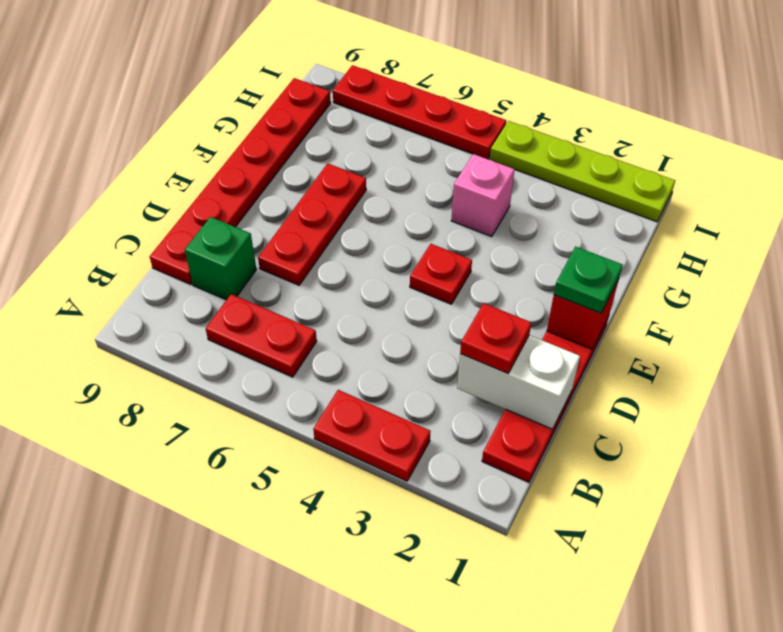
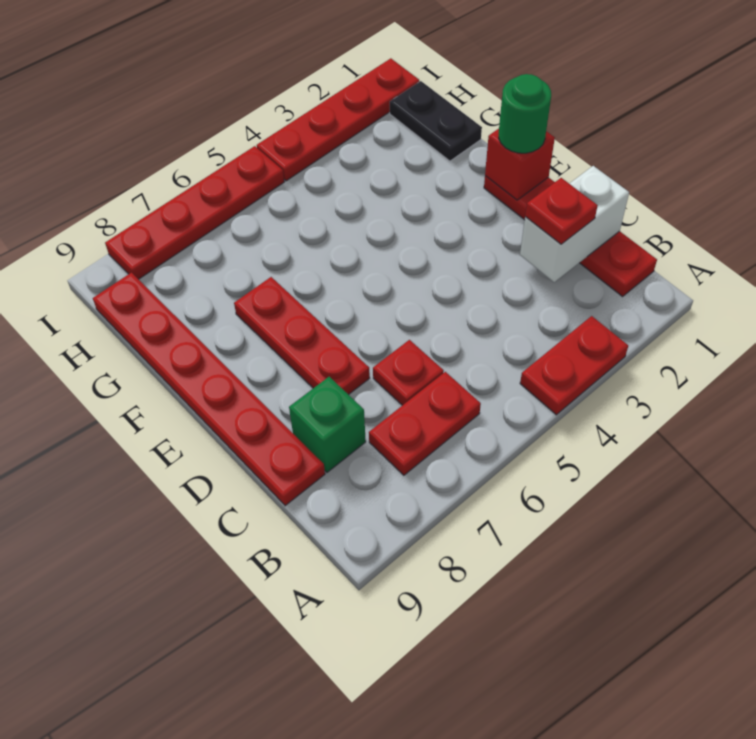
green plate E1 level 3 -> green round brick E1 level 3
red plate E4 level 1 -> red plate C6 level 1
none -> black plate G1:H1 level 1
pink brick G4 level 1 -> none
lime plate I1:I4 level 1 -> red plate I1:I4 level 1

